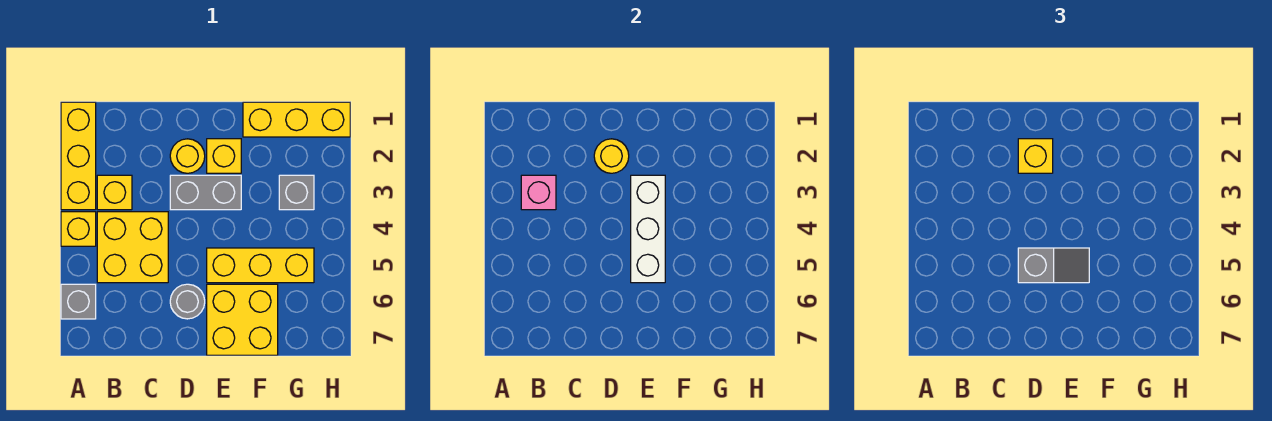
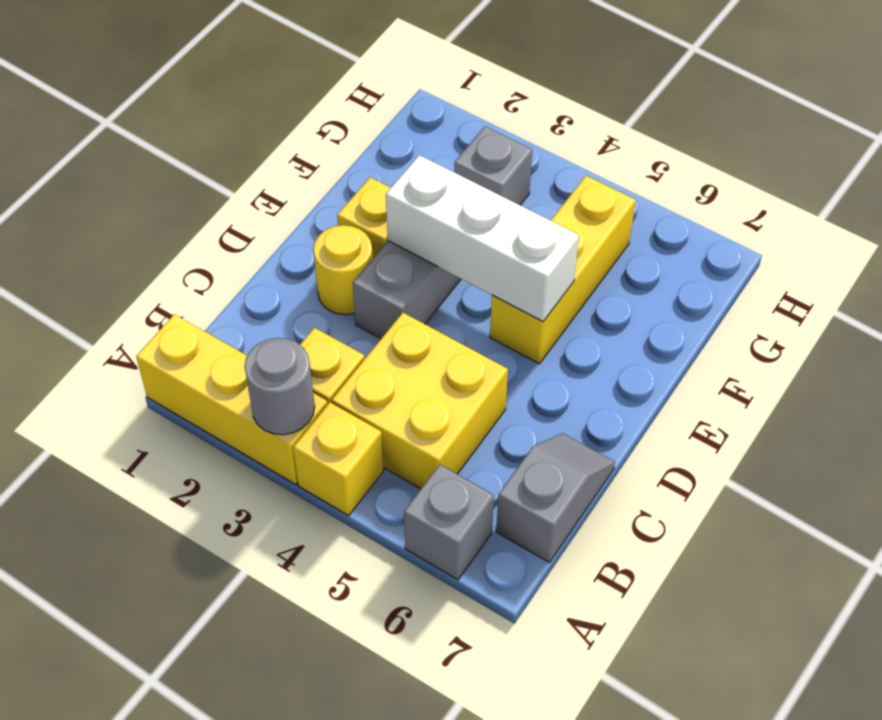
pink brick B3 level 2 -> none
yellow round brick D2 level 2 -> none
yellow brick D2 level 3 -> none
grey slope D5:E5 level 3 top D -> grey slope B7:C7 level 1 top B
grey round brick D6 level 1 -> grey round brick A3 level 2
yellow brick E6:F7 level 1 -> none
yellow brick F1:H1 level 1 -> none

